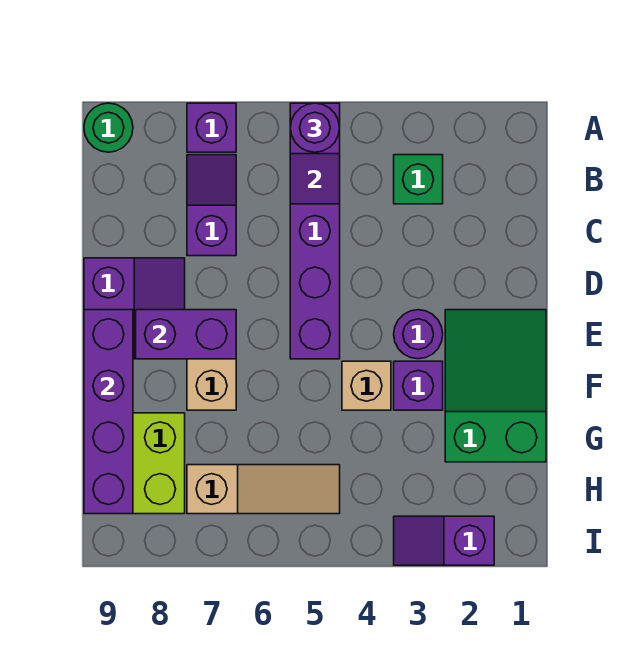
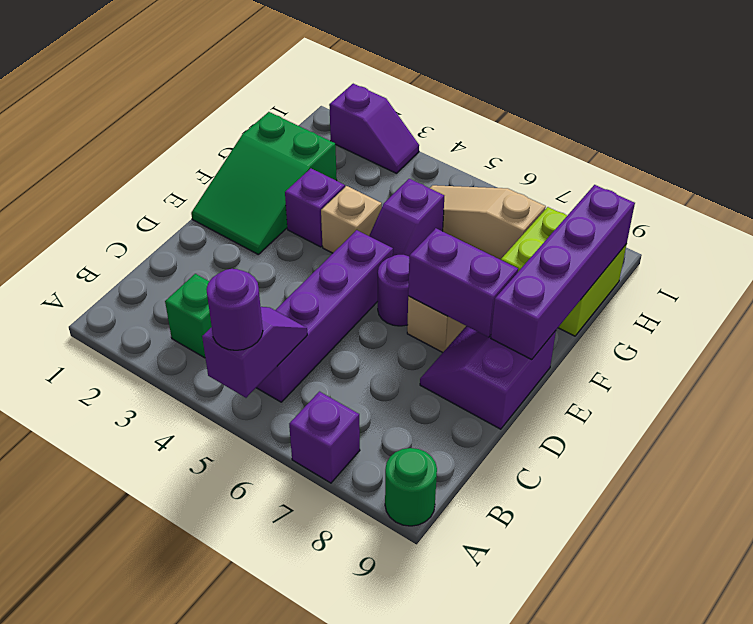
purple slope B7:C7 level 1 top C -> purple slope F5:G5 level 1 top G
purple round brick E3 level 1 -> purple round brick E6 level 1

